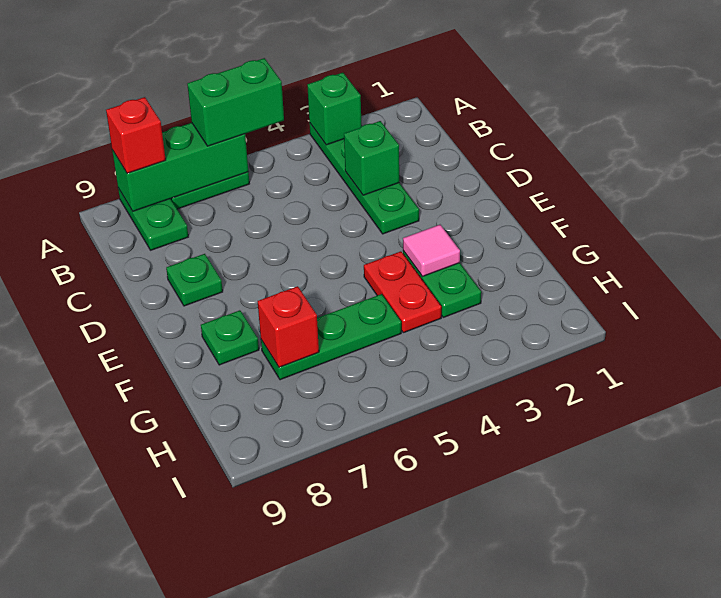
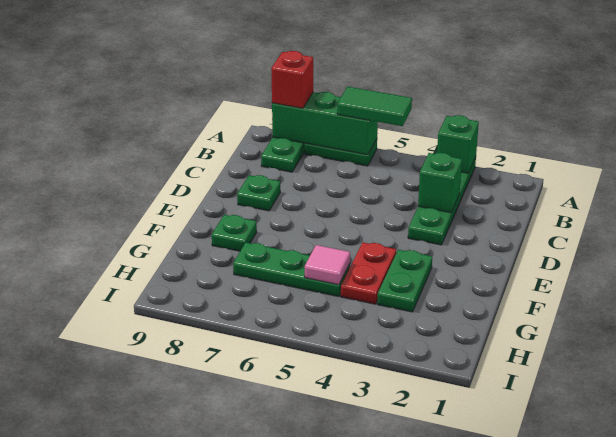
green brick A5:A6 level 3 -> green tile A5:A6 level 3
pink tile F3 level 2 -> pink tile G5 level 2
red brick G7 level 2 -> none

